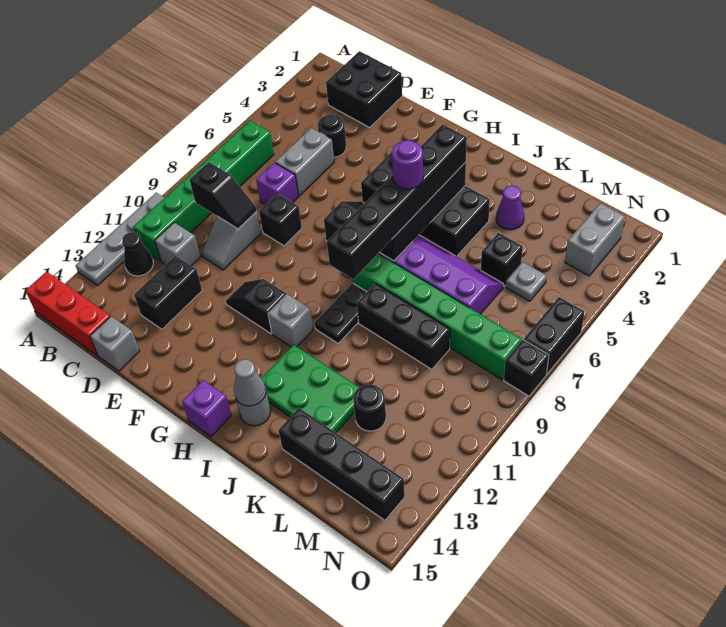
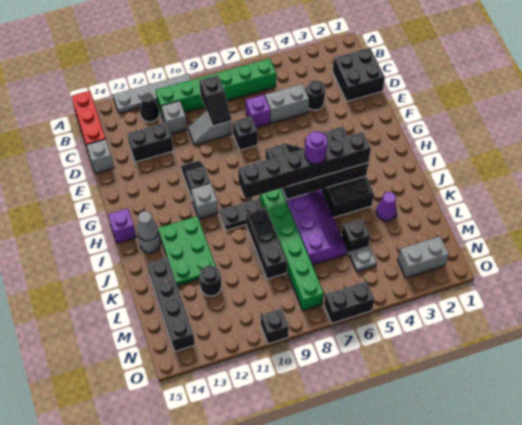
black brick O8 level 1 -> black brick O10 level 1

